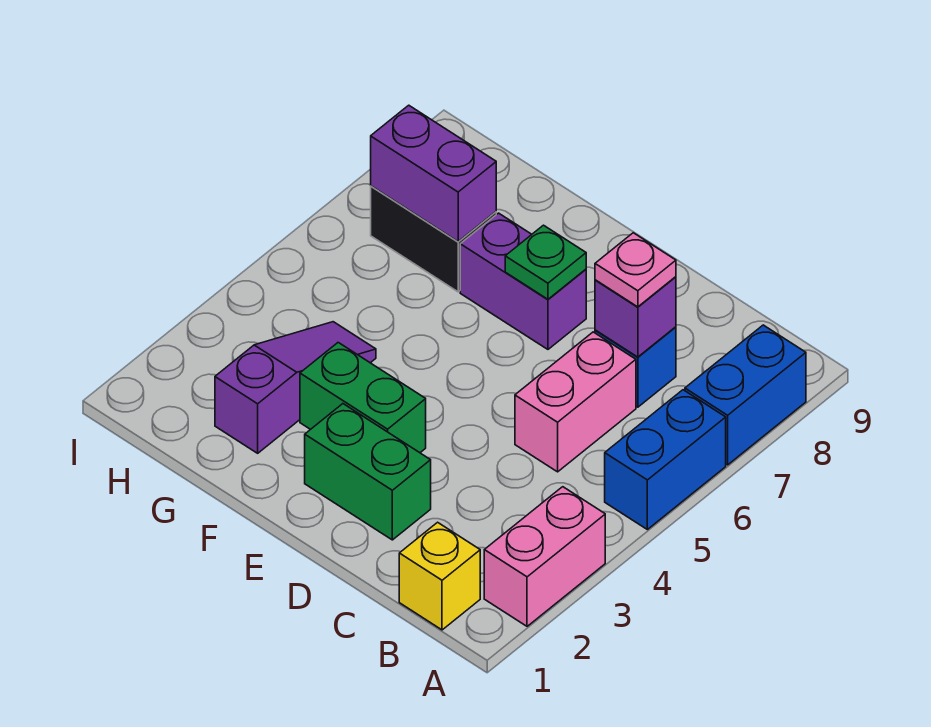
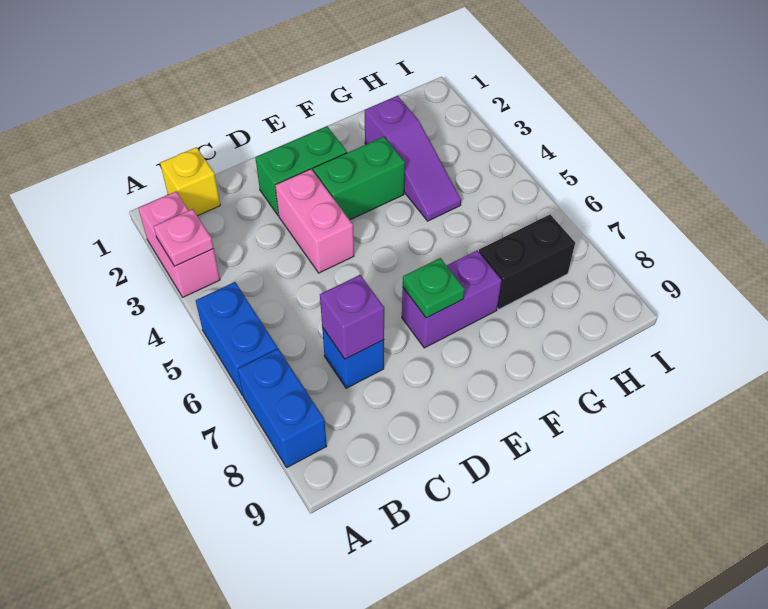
pink brick C5:C6 level 1 -> pink brick D3:D4 level 1
pink plate C7 level 3 -> pink plate A3 level 2
purple brick G7:H7 level 2 -> none

